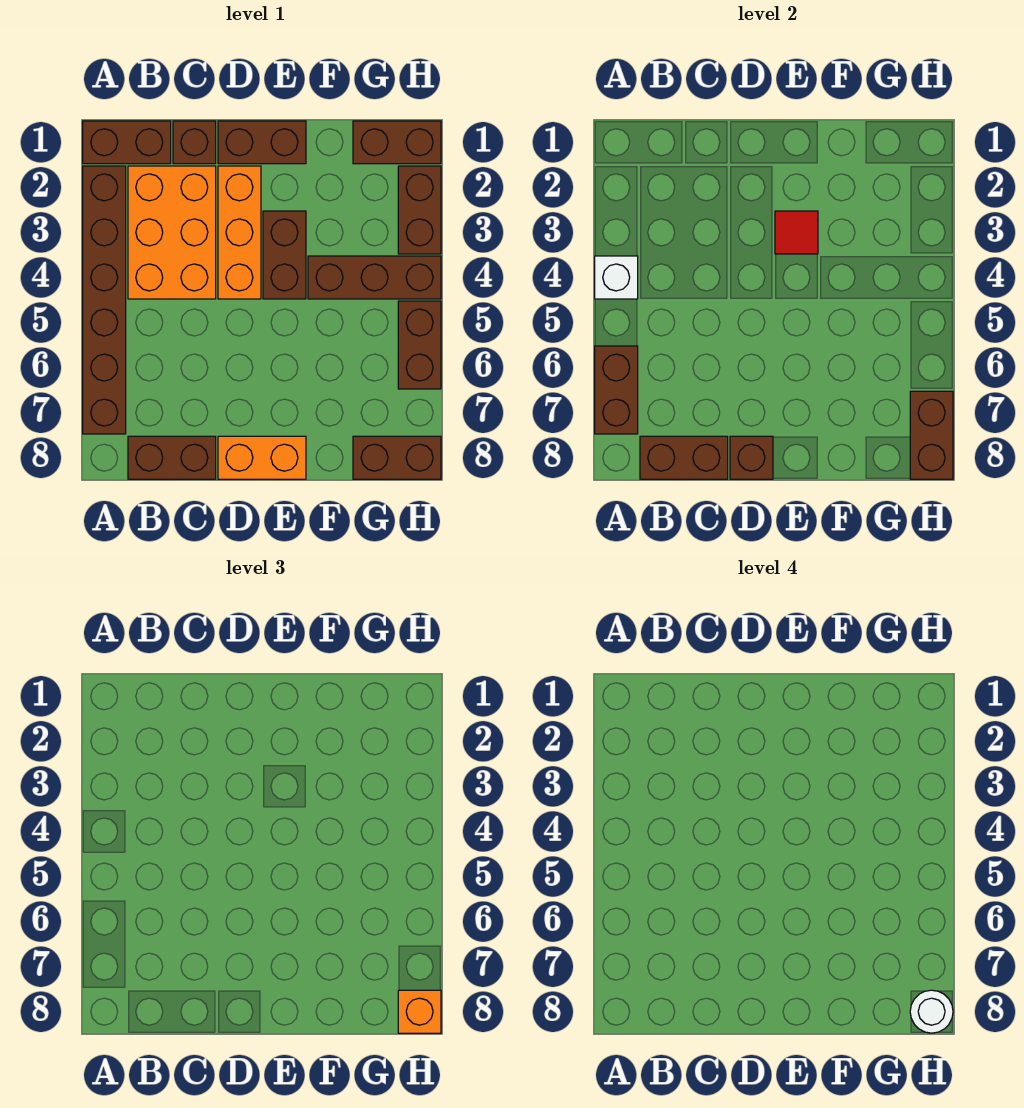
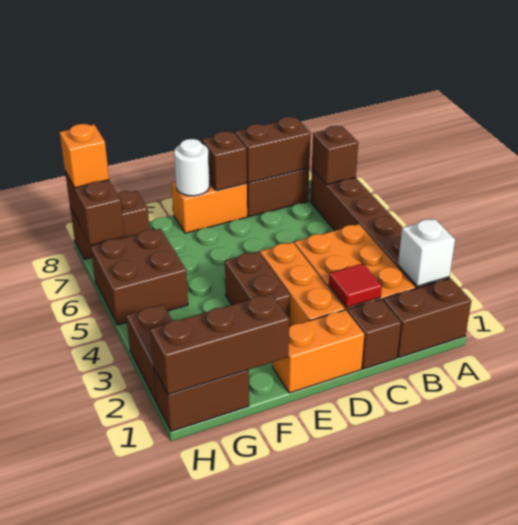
white brick A4 level 2 -> white brick A2 level 2
brown brick A6:A7 level 2 -> brown brick A7 level 2
brown brick D1:E1 level 1 -> orange brick D1:E1 level 1
red tile E3 level 2 -> red tile C2 level 2
brown brick F4:H4 level 1 -> brown brick F1:H1 level 2
brown brick H5:H6 level 1 -> brown brick G5:H6 level 1
white round brick H8 level 4 -> white round brick E8 level 2

